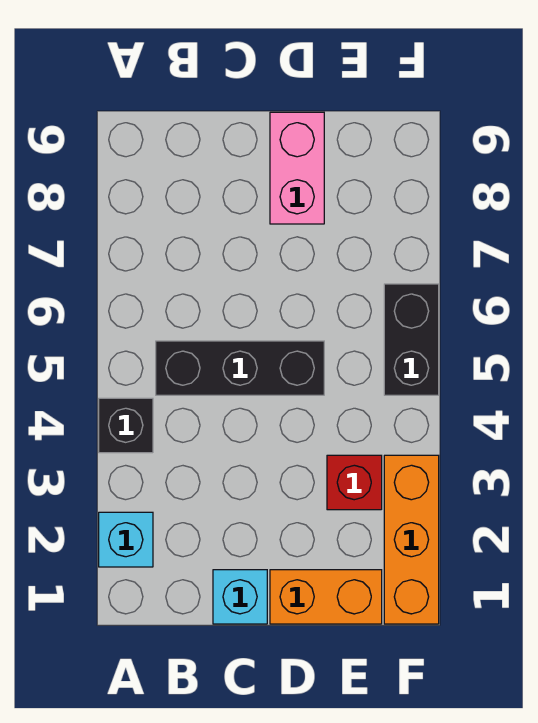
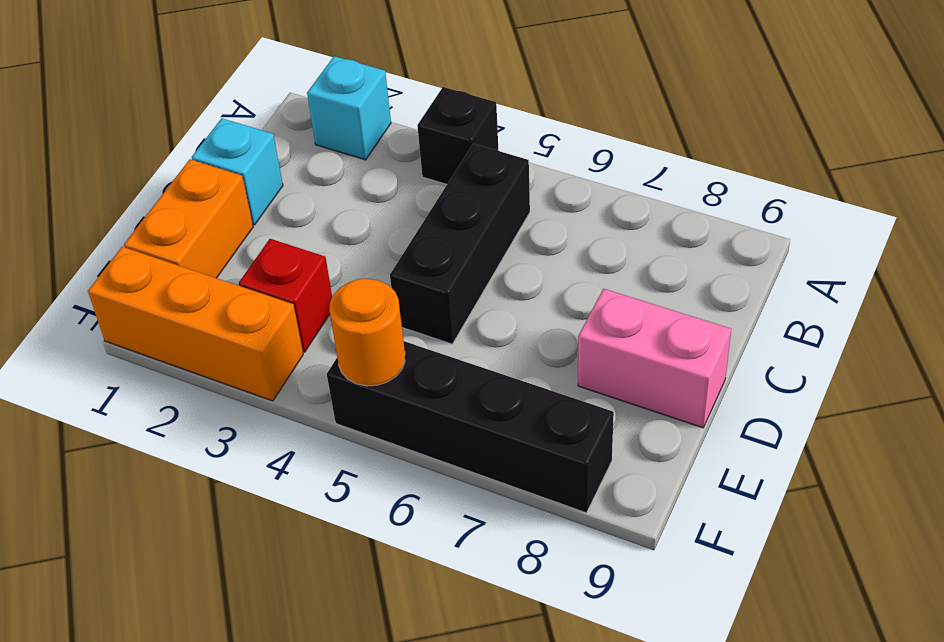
black brick F5:F6 level 1 -> black brick F5:F8 level 1
none -> orange round brick F5 level 2

